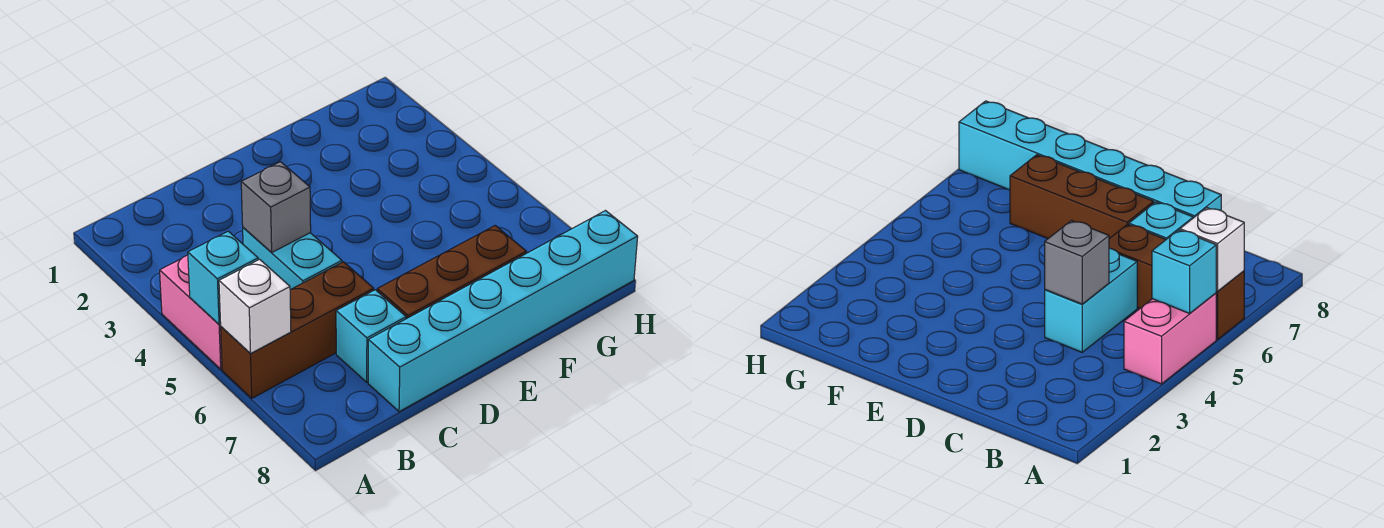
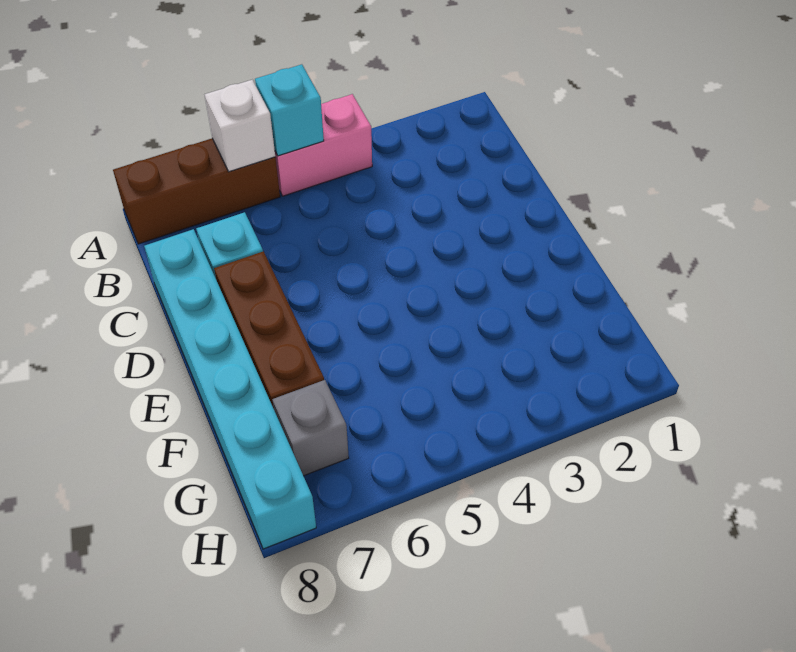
brown brick A6:C6 level 1 -> brown brick A6:A8 level 1
cyan brick C4:C5 level 1 -> none
grey brick C4 level 2 -> grey brick G7 level 1

